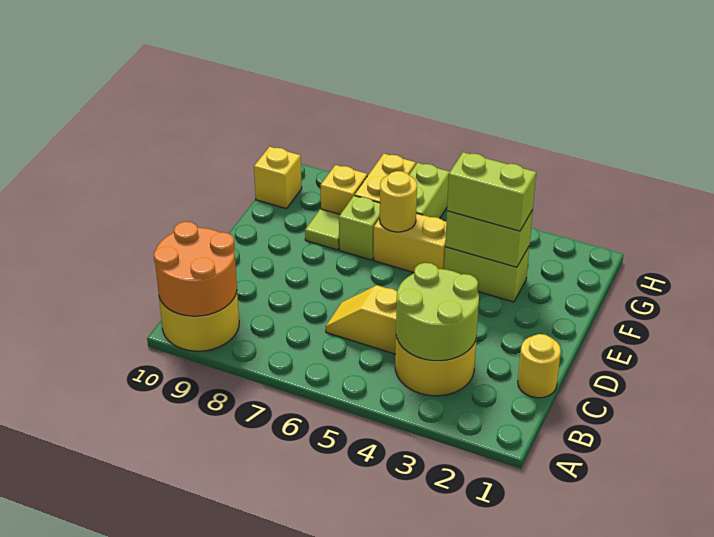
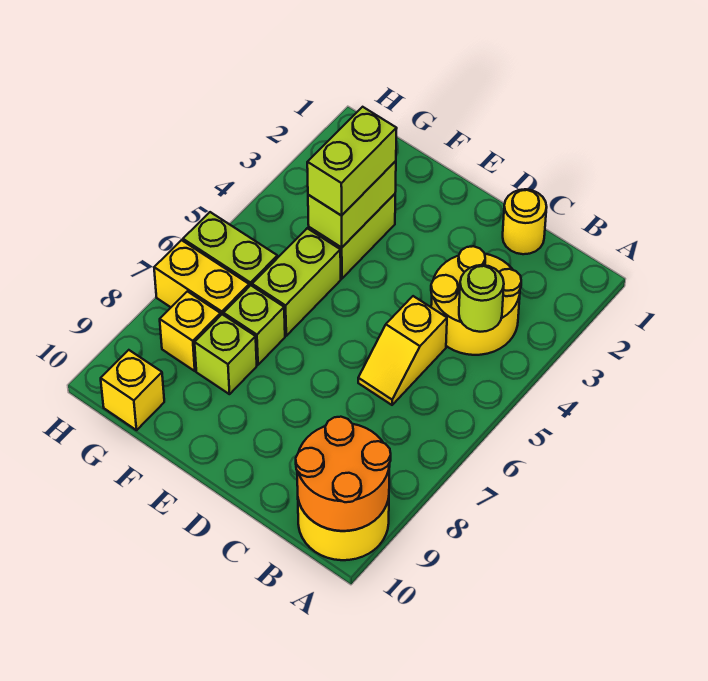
lime round brick B3:C4 level 2 -> lime round brick B4 level 2
yellow brick F5:F6 level 1 -> lime brick F5:F6 level 1
yellow round brick F6 level 2 -> none
lime tile F8 level 1 -> lime brick F8 level 1

